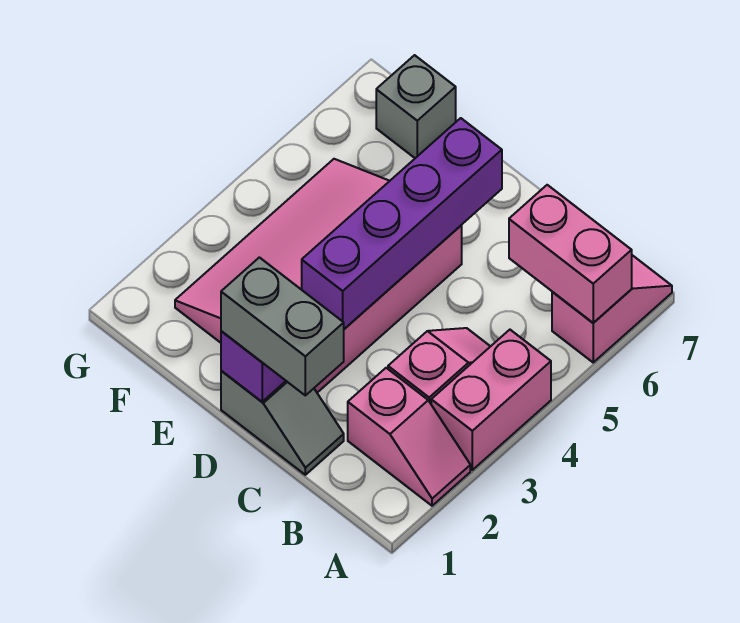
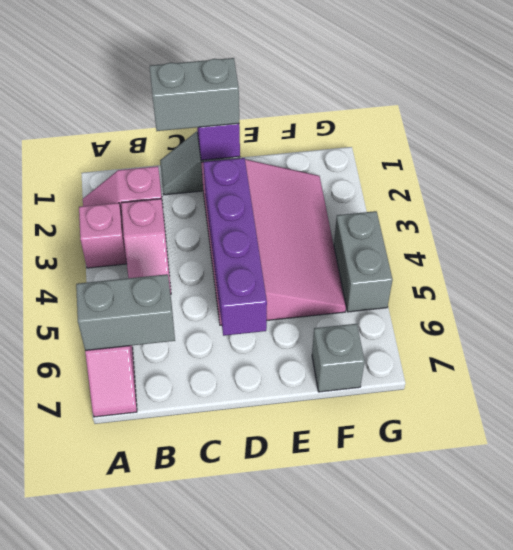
pink brick A3:A4 level 1 -> pink brick A3 level 1
pink brick A6:B6 level 2 -> grey brick A6:B6 level 2
none -> grey brick G4:G5 level 1

